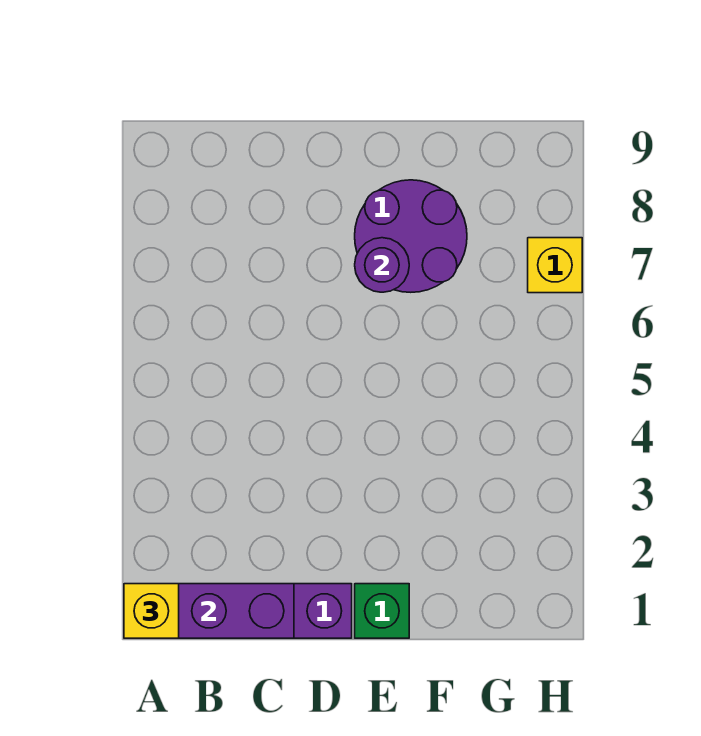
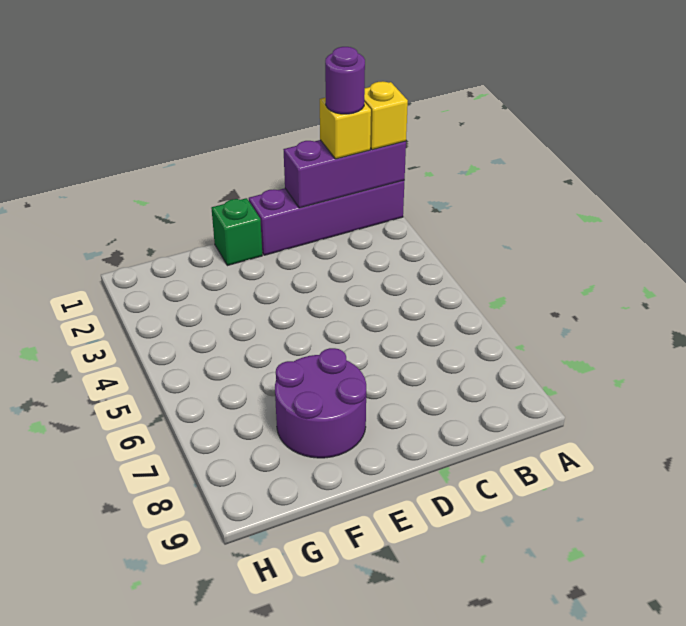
purple round brick E7 level 2 -> purple round brick B1 level 4
yellow brick H7 level 1 -> yellow brick B1 level 3

